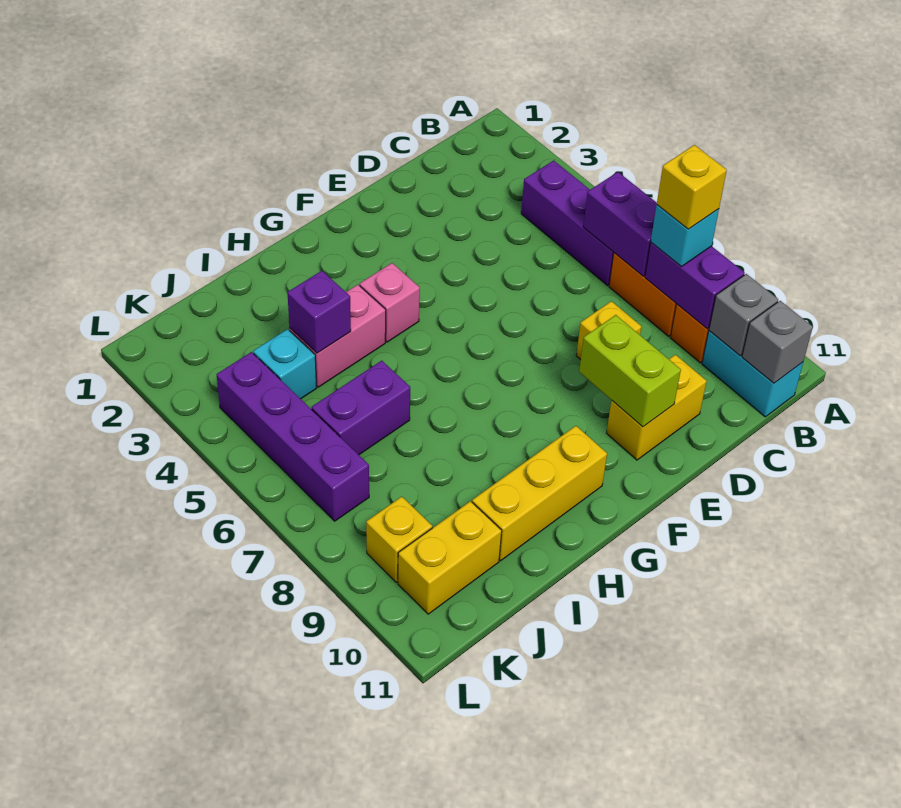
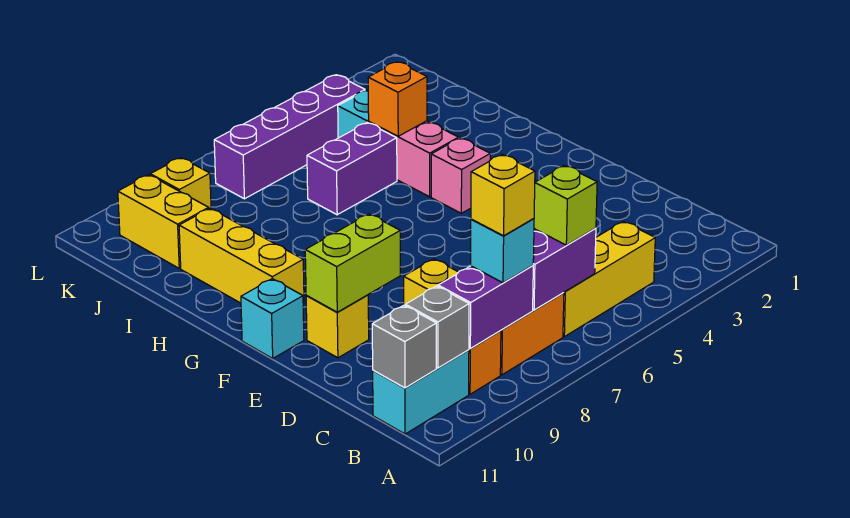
purple brick B4:B6 level 1 -> yellow brick B4:B6 level 1
none -> lime brick B6 level 3
yellow brick D10:E10 level 1 -> yellow brick E10 level 1
none -> cyan brick F11 level 1
purple brick I4 level 2 -> orange brick I4 level 2
purple brick I6:J6 level 1 -> purple brick I5:I6 level 1

